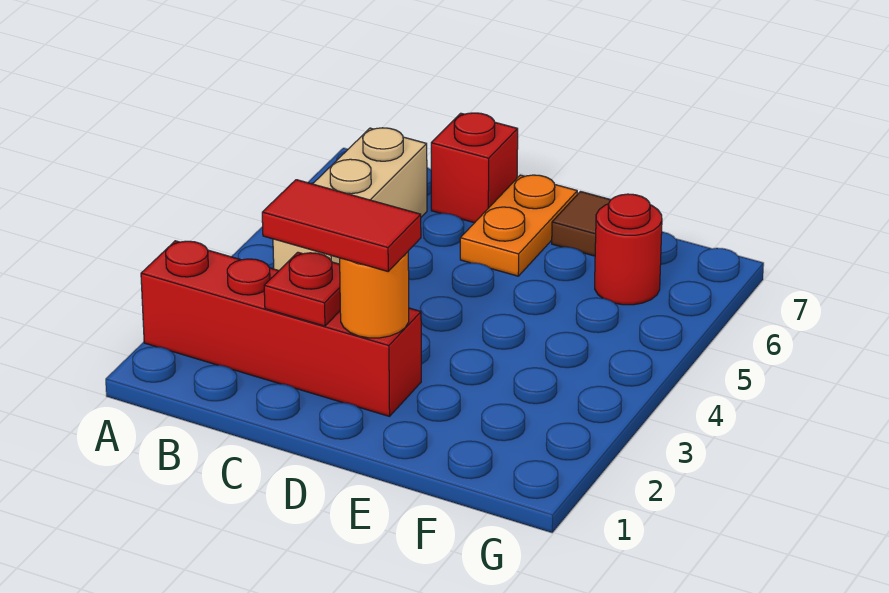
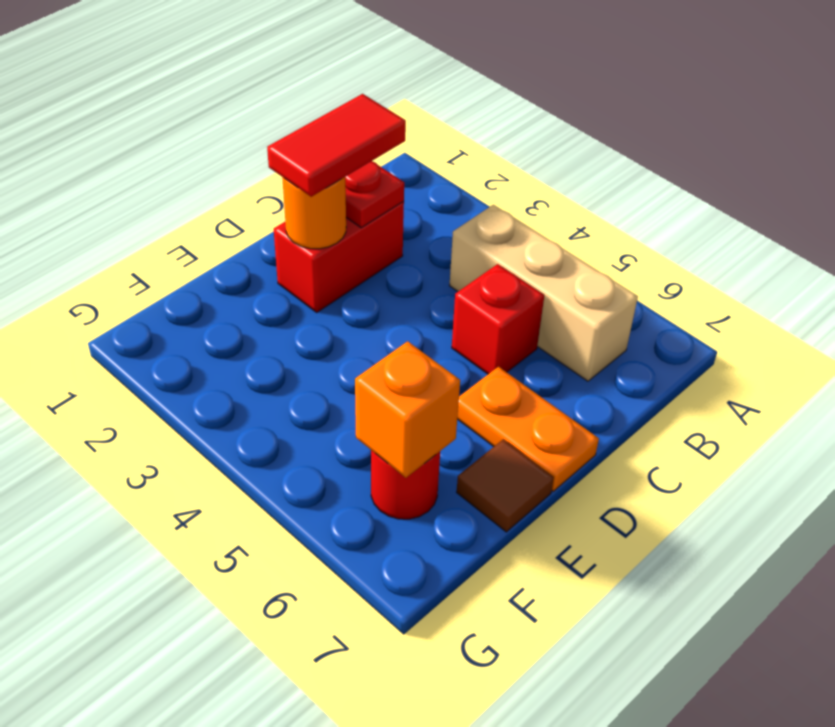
red brick A2:D2 level 1 -> red brick C2:D2 level 1
red brick C7 level 1 -> red brick C5 level 1
none -> orange brick F6 level 2

